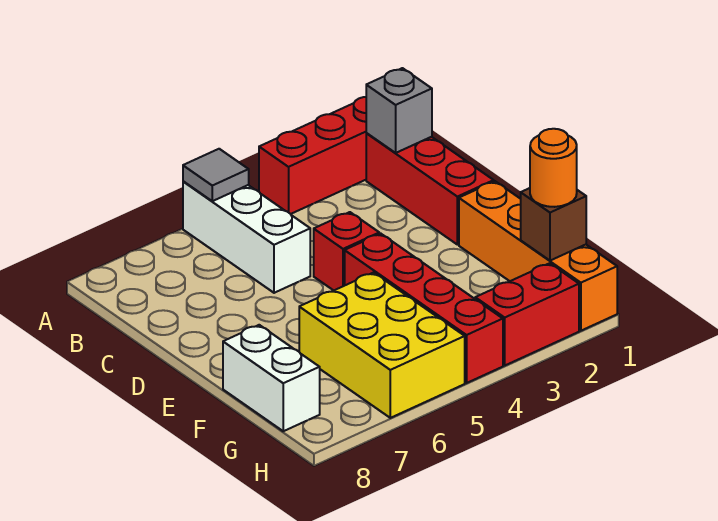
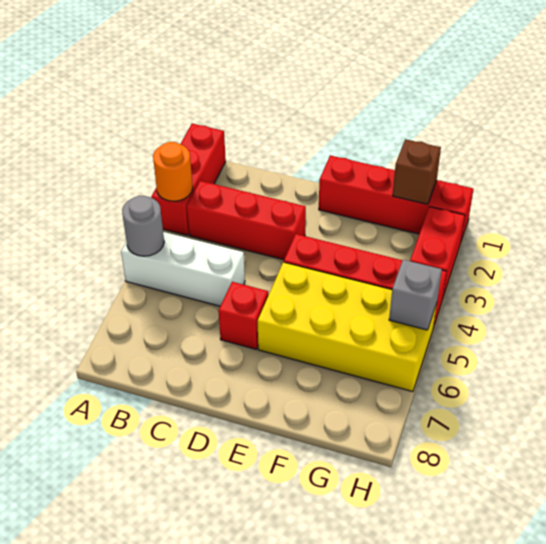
grey tile A5 level 2 -> grey round brick A5 level 2
red brick B1:D1 level 1 -> red brick B3:D3 level 1
grey brick B1 level 2 -> grey brick H5 level 2
red brick D4 level 1 -> red brick D6 level 1
orange brick E1:H1 level 1 -> red brick E1:H1 level 1
yellow brick F5:H6 level 1 -> yellow brick E5:H6 level 1
white brick F8:G8 level 1 -> none
orange round brick G1 level 3 -> orange round brick A3 level 2

